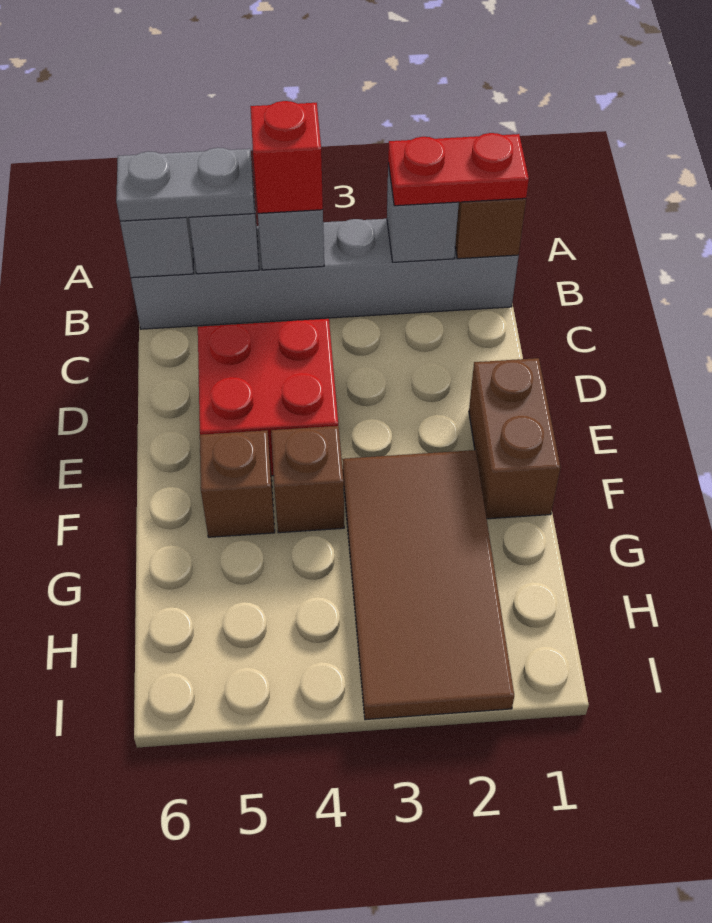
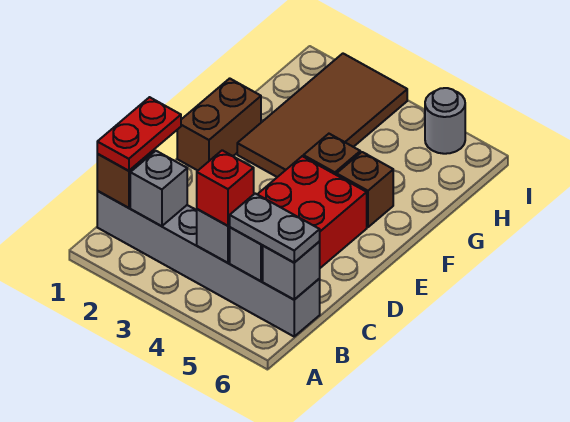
red plate B1:B2 level 3 -> red plate B1:C1 level 3
none -> grey round brick I5 level 1

